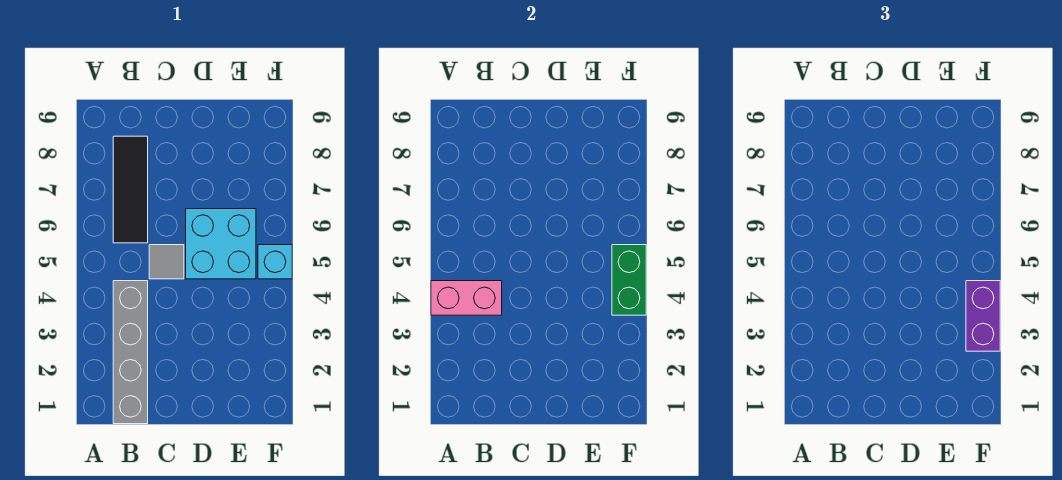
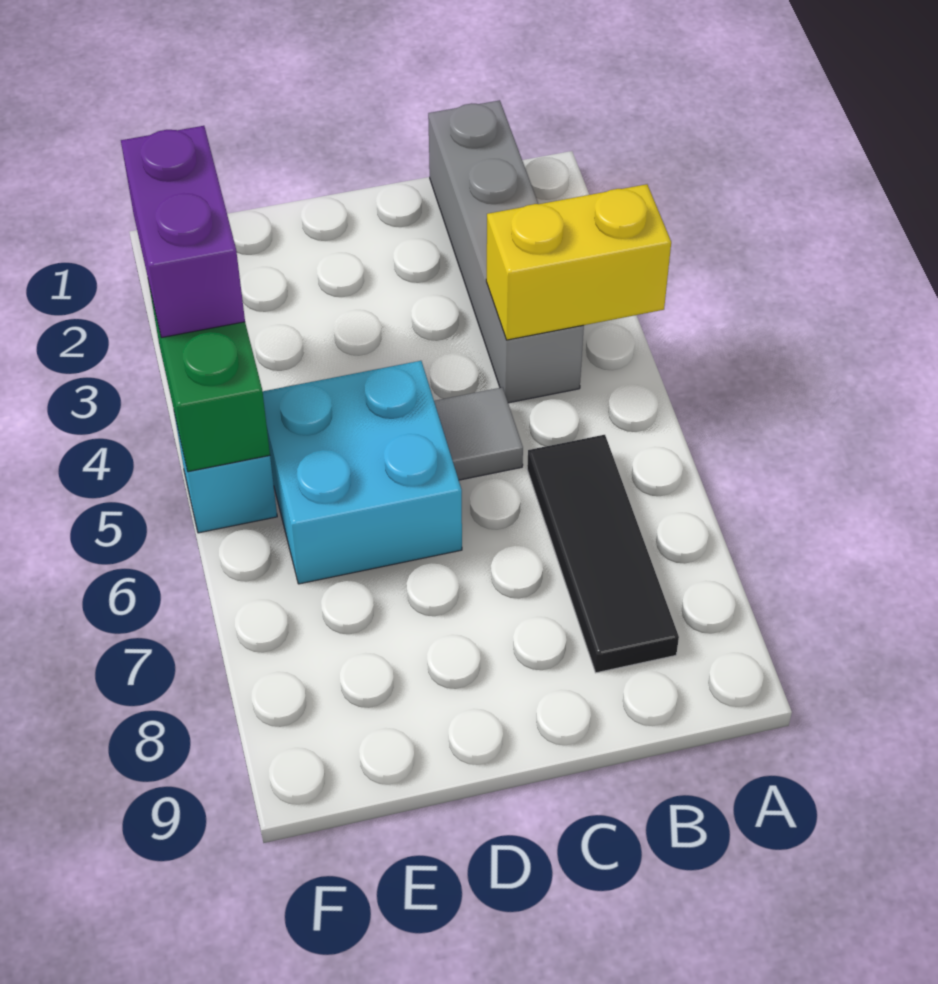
pink brick A4:B4 level 2 -> yellow brick A4:B4 level 2

